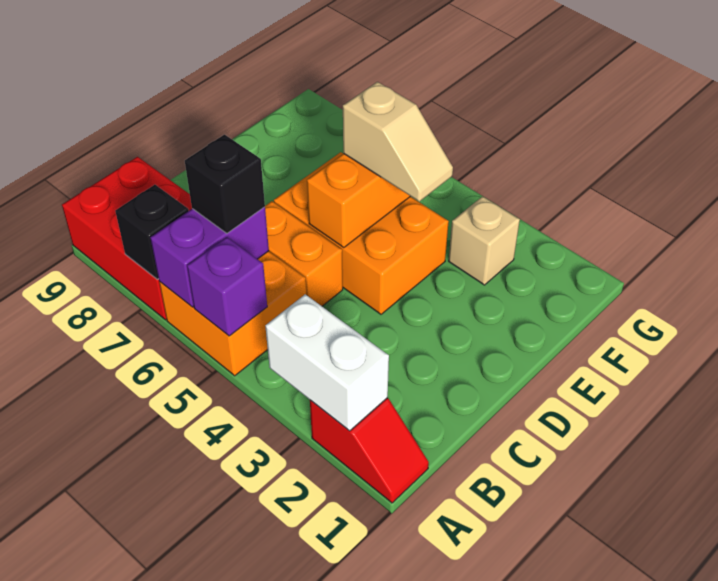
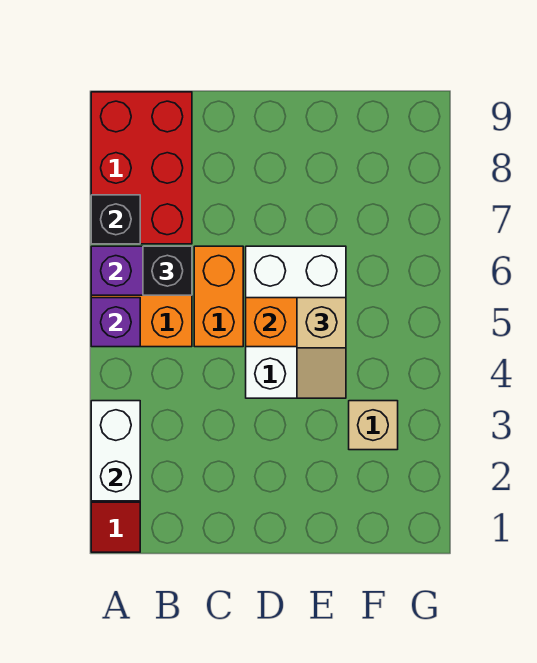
orange brick D4:E6 level 1 -> white brick D4:E6 level 1

